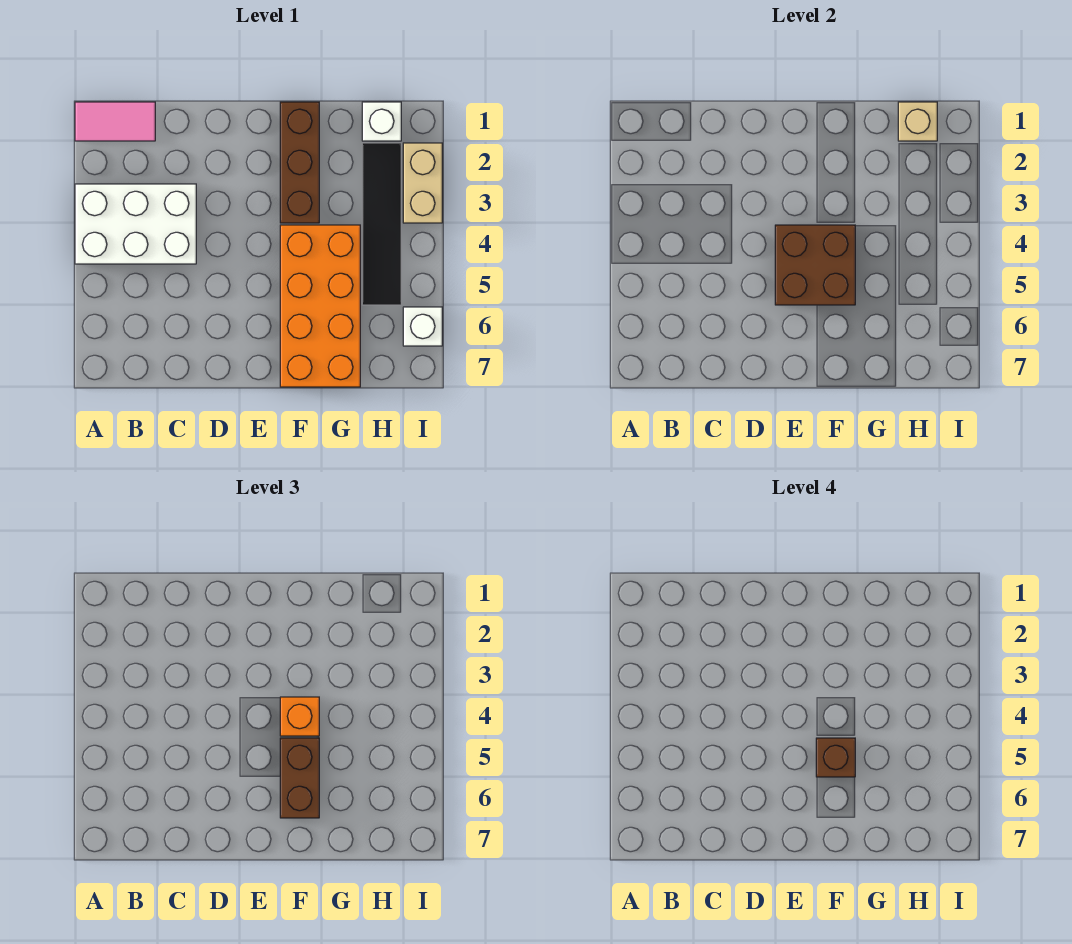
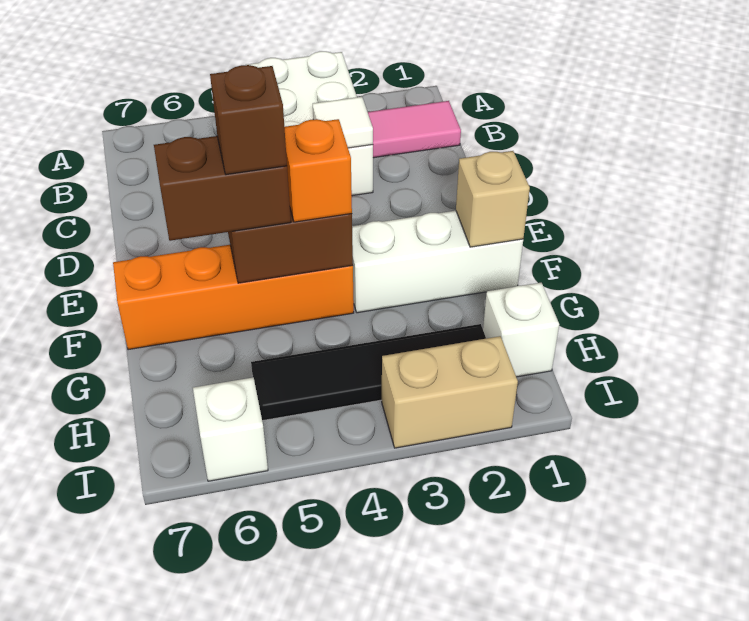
pink tile A1:B1 level 1 -> pink tile B1:B2 level 1
none -> white tile C3 level 2
brown brick F1:F3 level 1 -> white brick F1:F3 level 1
orange brick F4:G7 level 1 -> orange brick F4:F7 level 1
tan brick H1 level 2 -> tan brick F1 level 2

